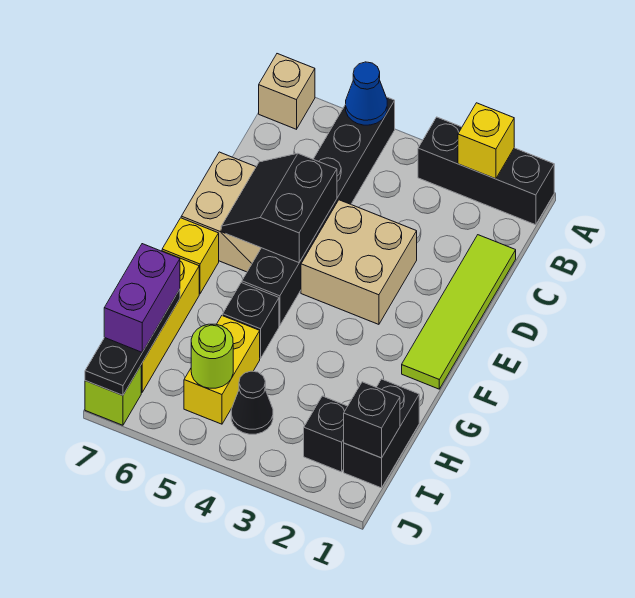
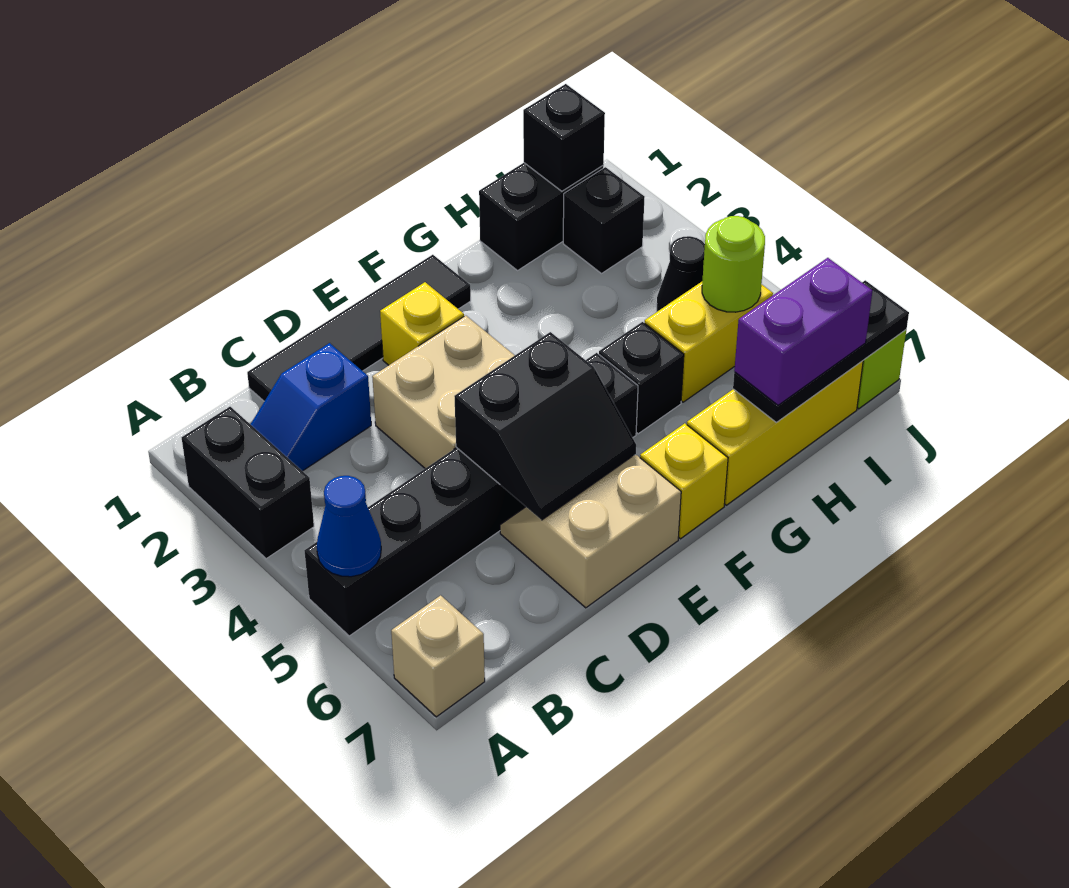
black brick A1:A3 level 1 -> black brick A2:A3 level 1
yellow brick A2 level 2 -> yellow brick E2 level 1
none -> blue slope B2:C2 level 1 top C
lime tile C1:F1 level 1 -> black tile C1:F1 level 1

